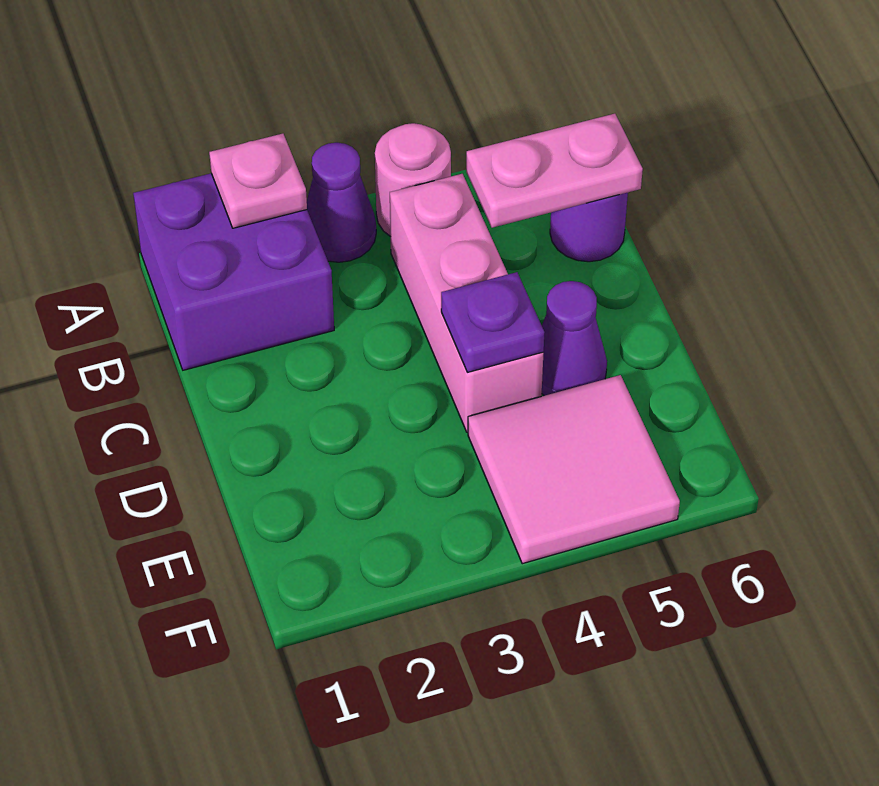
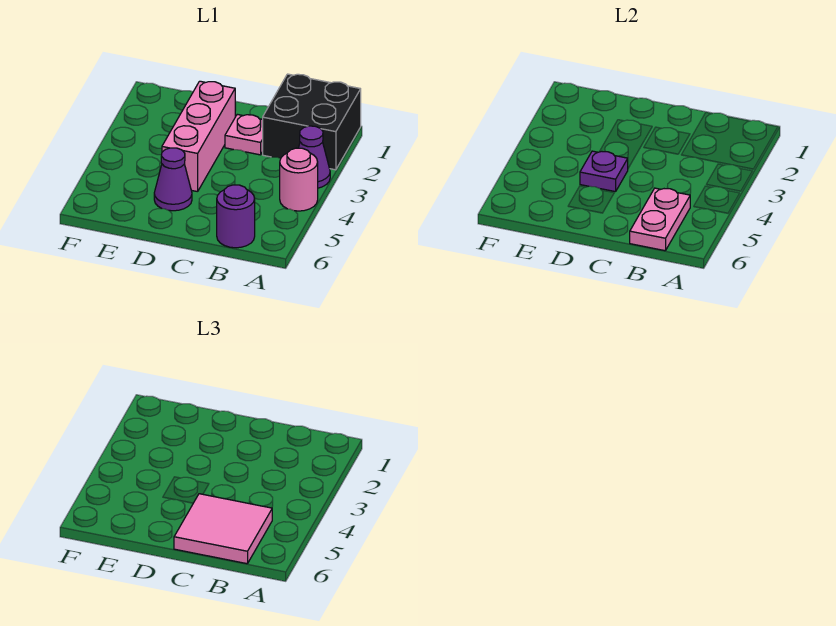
purple brick A1:B2 level 1 -> black brick A1:B2 level 1
pink plate A2 level 2 -> pink plate C2 level 1
pink brick B4:D4 level 1 -> pink brick D2:D4 level 1
pink tile E4:F5 level 1 -> pink tile B5:C6 level 3

